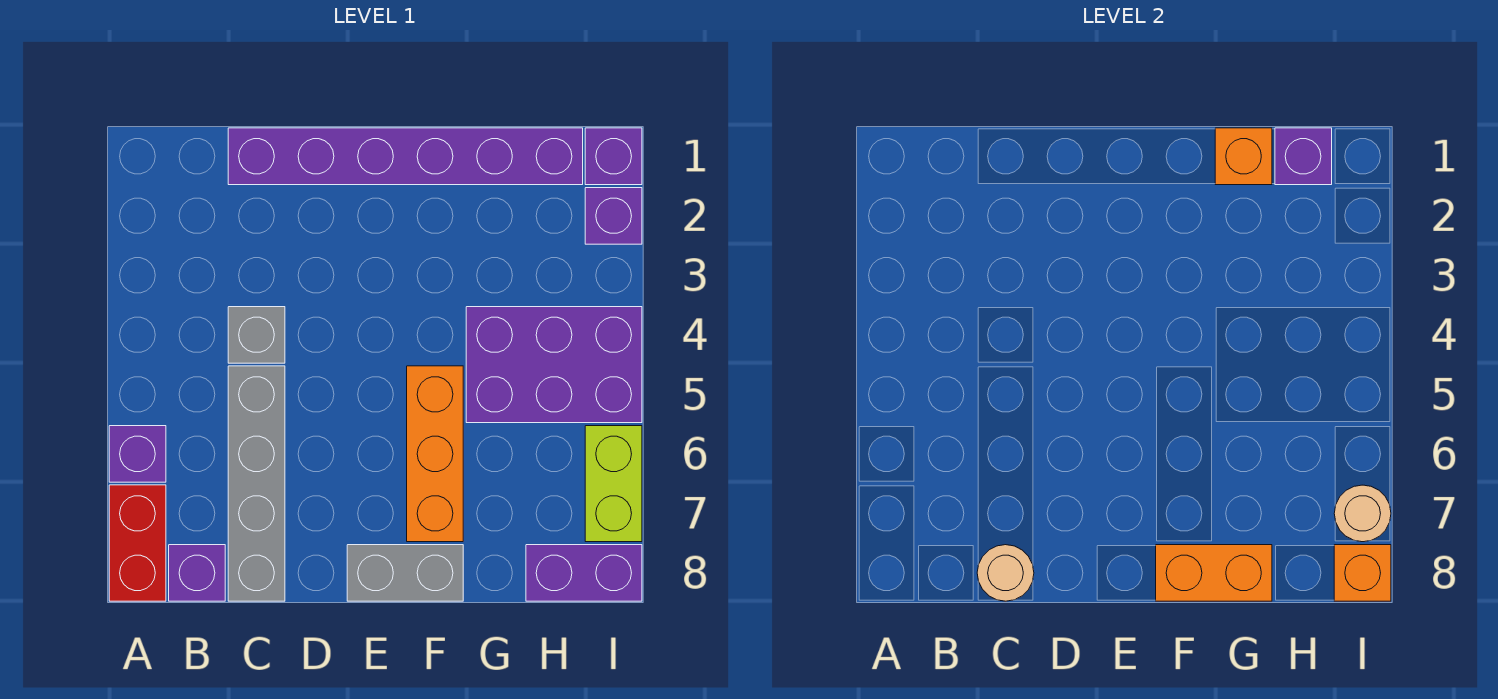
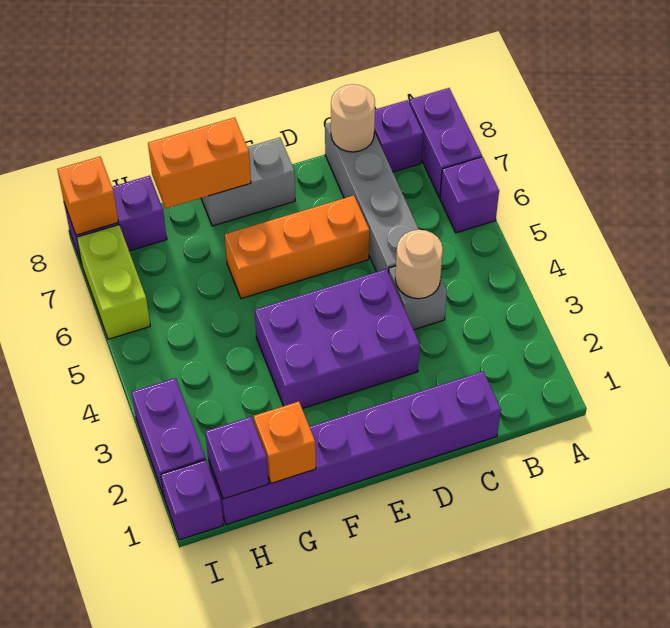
red brick A7:A8 level 1 -> purple brick A7:A8 level 1
orange brick F5:F7 level 1 -> orange brick D6:F6 level 1
purple brick G4:I5 level 1 -> purple brick D3:F4 level 1
purple brick I2 level 1 -> purple brick I2:I3 level 1
tan round brick I7 level 2 -> tan round brick C4 level 2

